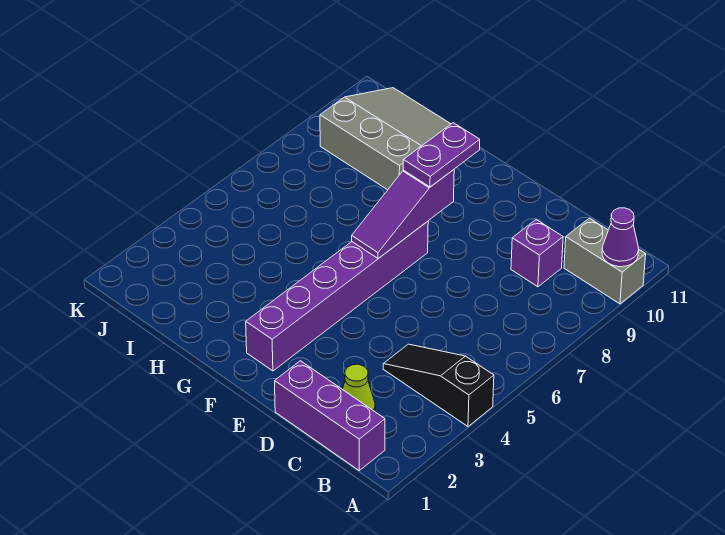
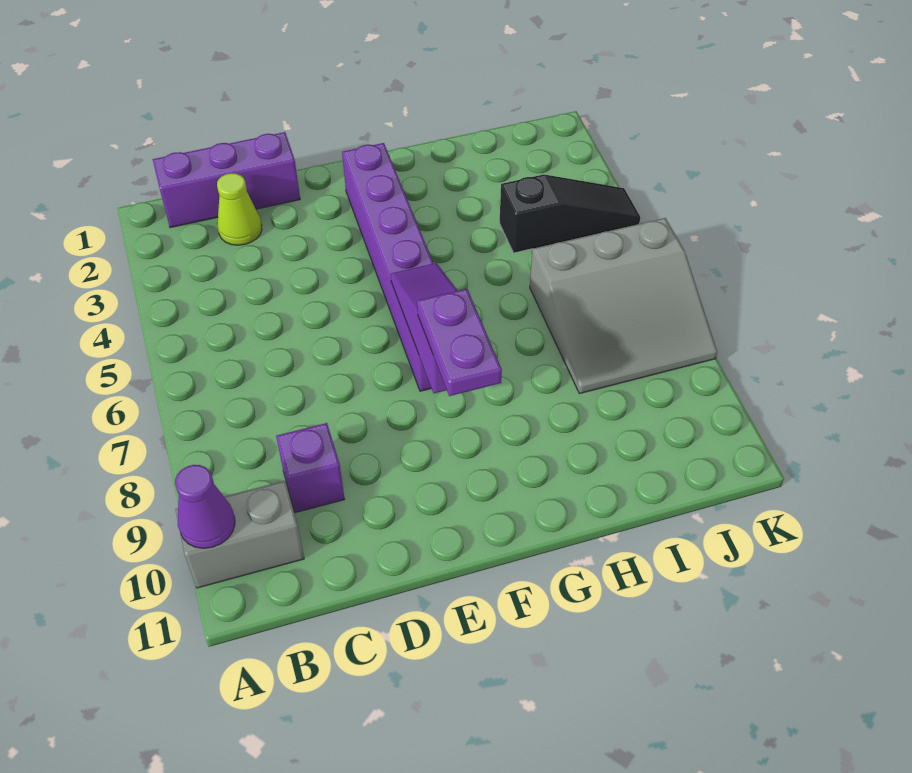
black slope A4:C4 level 1 top A -> black slope I4:K4 level 1 top I
grey slope H9:J11 level 1 top 9 -> grey slope I6:K8 level 1 top 6

